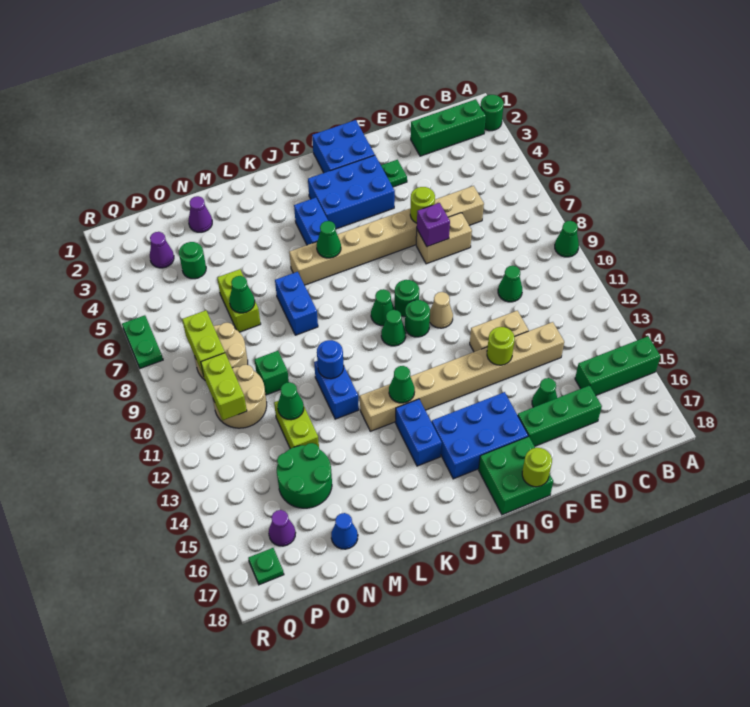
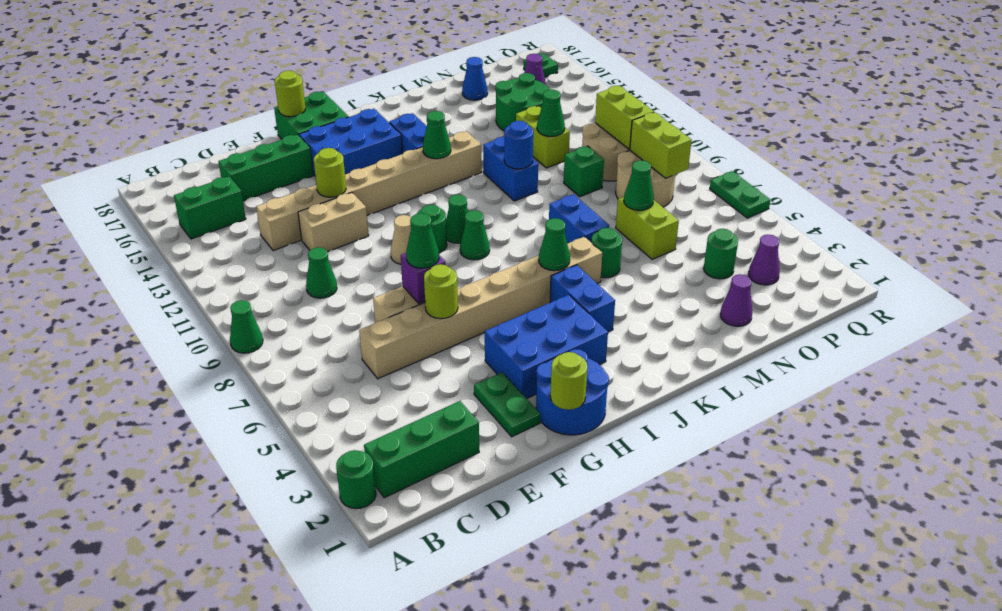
green brick A15:C15 level 1 -> green brick B15:C15 level 1
green cone E15 level 1 -> green cone F7 level 3
green plate F3 level 1 -> green plate F2:F3 level 1
blue brick G1:H2 level 1 -> blue round brick G1:H2 level 1
none -> lime round brick G1 level 2
green round brick H9 level 1 -> green round brick L6 level 1

